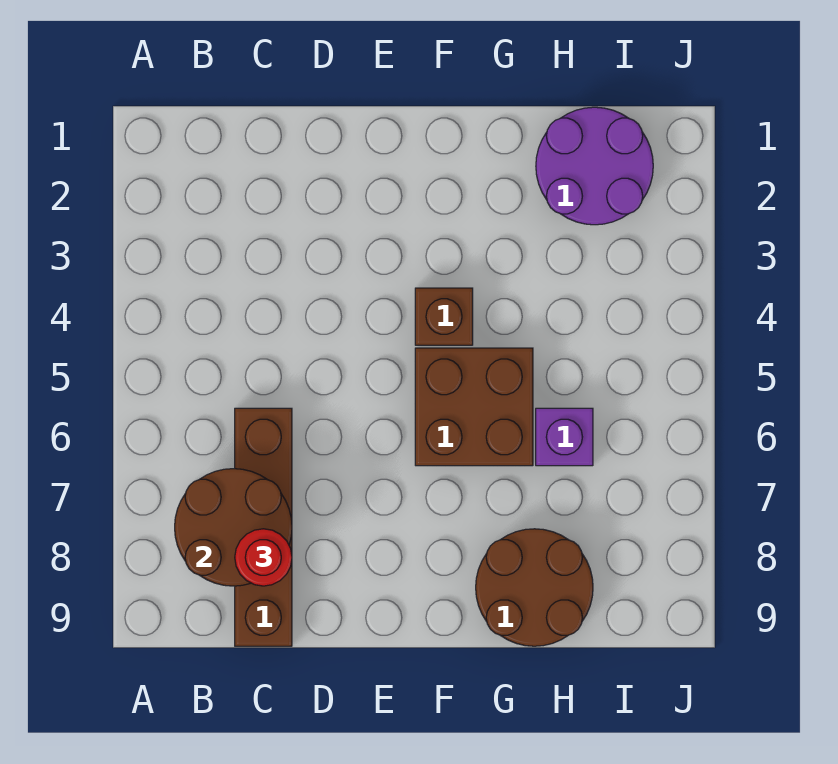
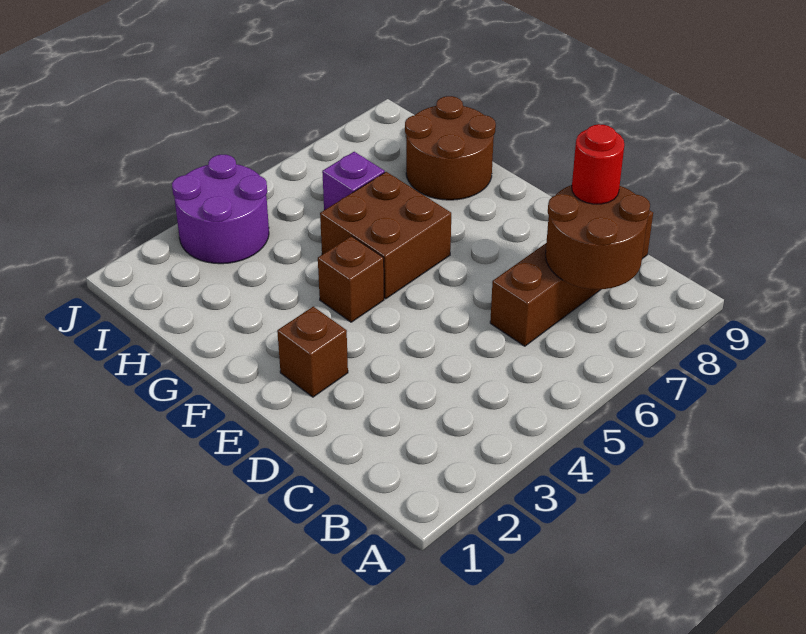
none -> brown brick E2 level 1
purple round brick H1:I2 level 1 -> purple round brick I3:J4 level 1

